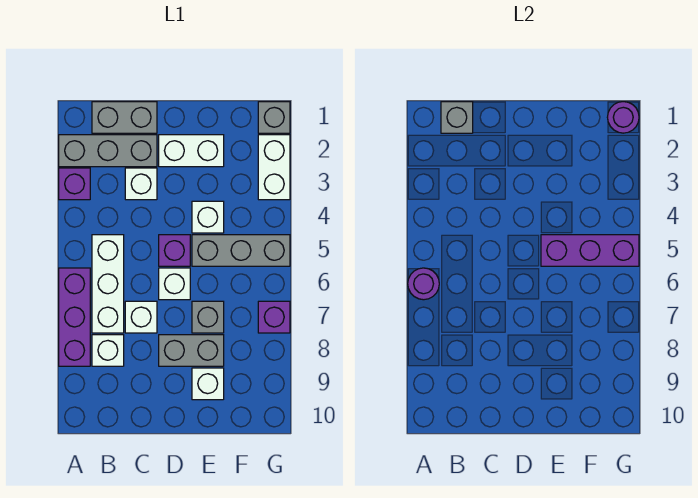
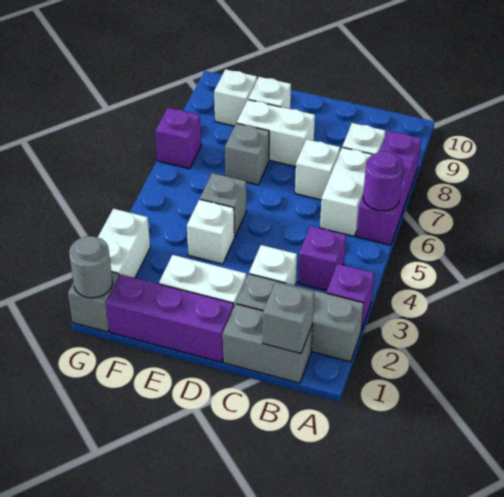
white brick B5:B7 level 1 -> white brick B6:B7 level 1
purple brick D5 level 1 -> purple brick B4 level 1
white brick D6 level 1 -> white brick F9 level 1
grey brick D8:E8 level 1 -> white brick D8:E8 level 1
grey brick E5:G5 level 1 -> grey brick E5 level 1
purple brick E5:G5 level 2 -> purple brick D1:F1 level 1
purple round brick G1 level 2 -> grey round brick G1 level 2

